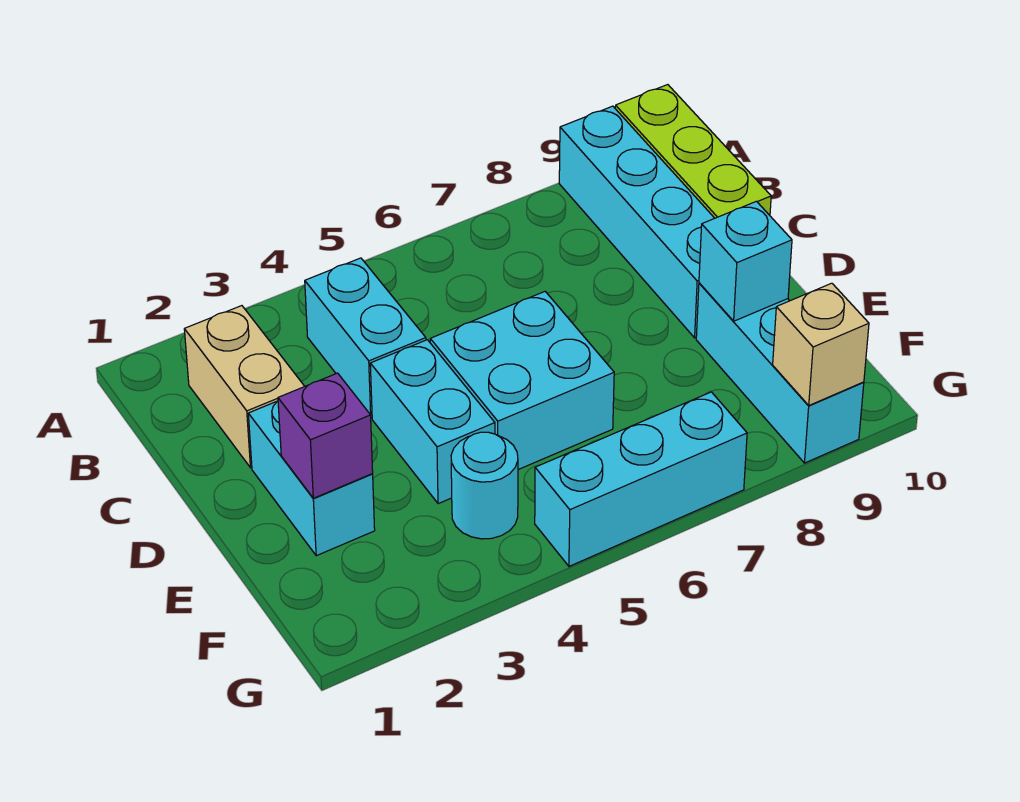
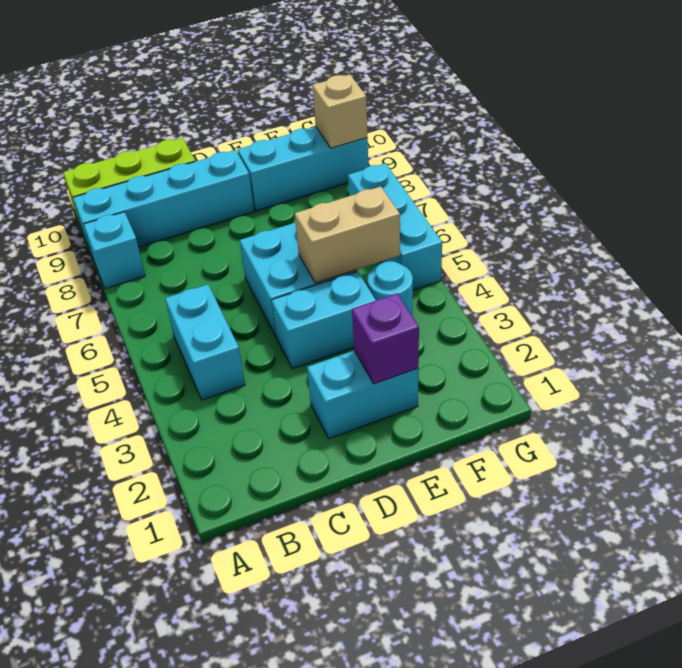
tan brick B2:C2 level 1 -> tan brick E5:F5 level 2
cyan brick B4:C4 level 1 -> cyan brick B4:B5 level 1
cyan brick E9 level 2 -> cyan brick A8 level 1

